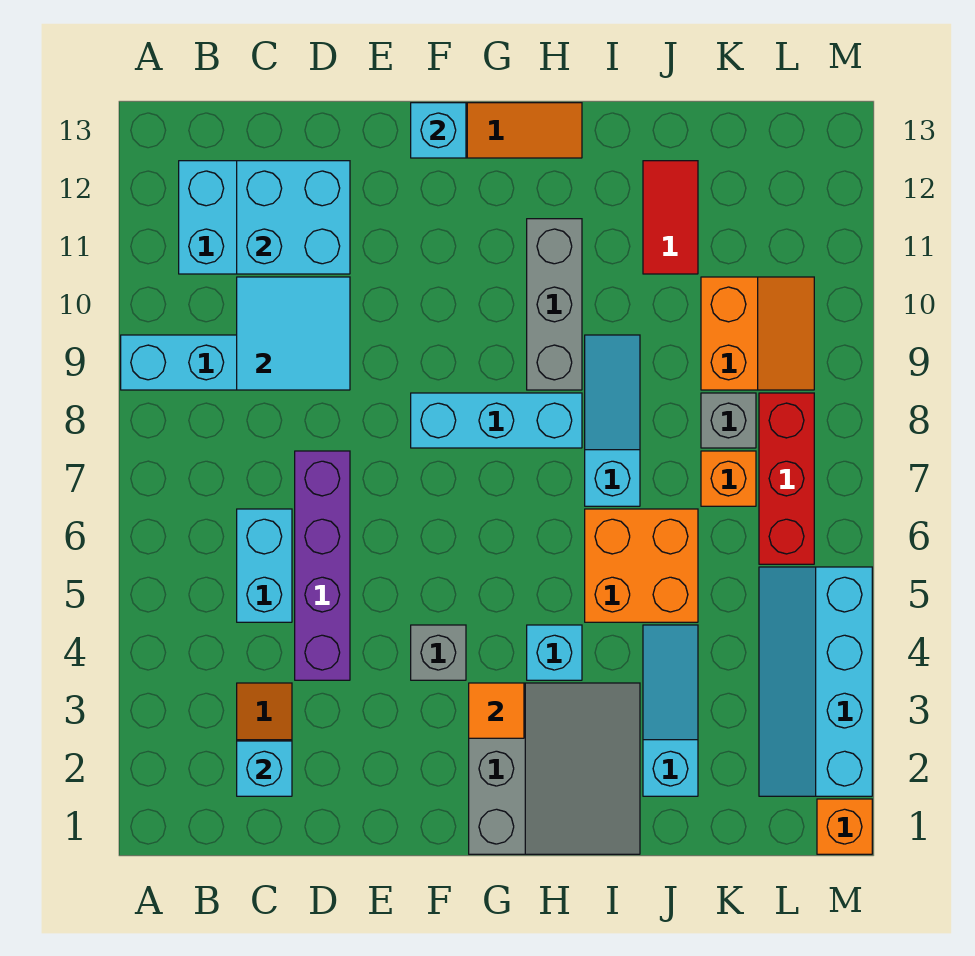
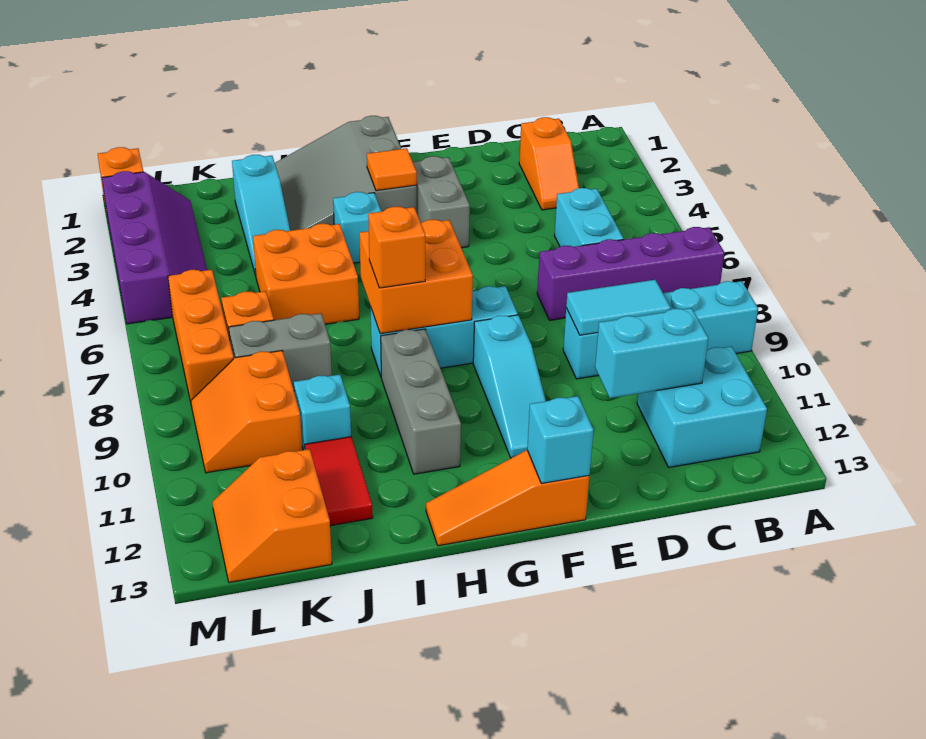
cyan brick C2 level 2 -> cyan brick J10 level 1
cyan tile C9:D10 level 2 -> cyan tile C9:D9 level 2
cyan brick C11:D12 level 2 -> cyan brick C11:D11 level 2
purple brick D4:D7 level 1 -> purple brick A7:D7 level 1
grey brick F4 level 1 -> grey brick F3:F4 level 1
none -> orange brick G7:H8 level 2
none -> orange brick H8 level 3
cyan slope I7:I9 level 1 top 7 -> cyan slope F9:F11 level 1 top 9
grey brick K8 level 1 -> grey brick J8:K8 level 1
none -> orange slope K12:L13 level 1 top K
cyan slope L2:M5 level 1 top M -> purple slope L2:M5 level 1 top M
red brick L6:L8 level 1 -> orange brick L6:L8 level 1

